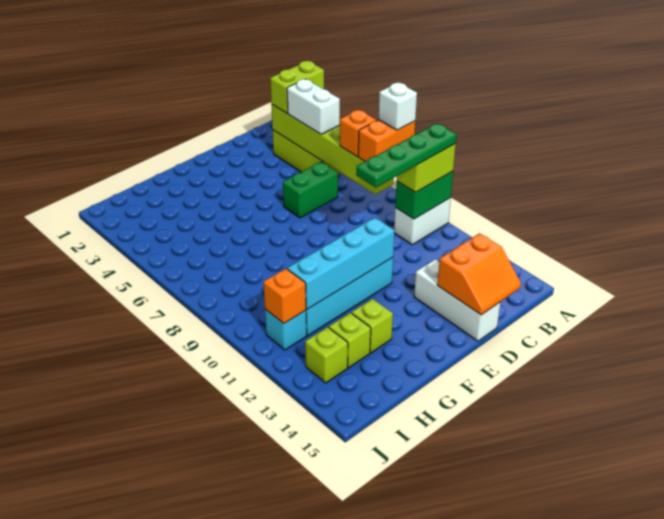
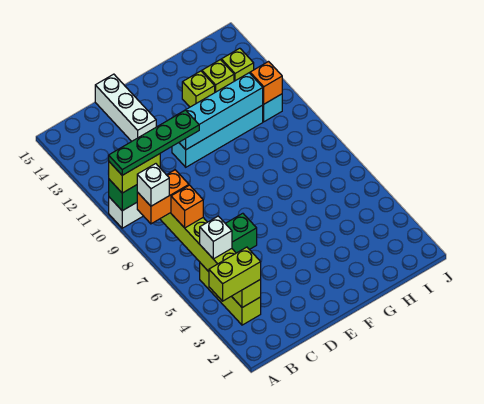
white brick B4:B5 level 3 -> white brick B5 level 3
orange slope C14:D15 level 2 top 14 -> none

